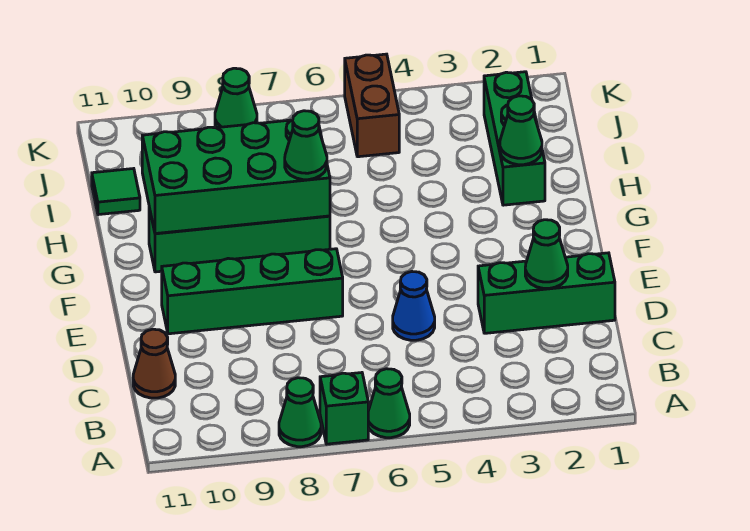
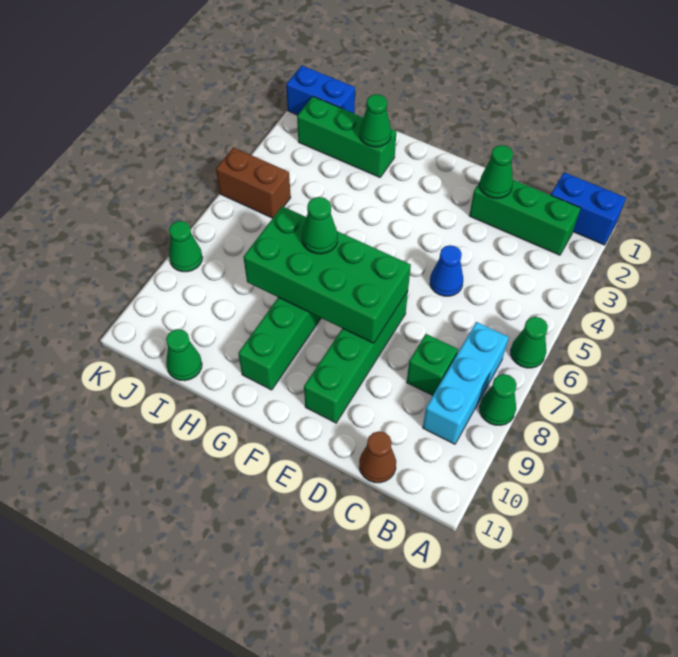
none -> blue brick A1:B1 level 1
green brick A7 level 1 -> green brick C8 level 1
none -> cyan brick B7:B9 level 1
green brick D1:D3 level 1 -> green brick B2:D2 level 1
green brick G7:H10 level 2 -> green brick E7:H8 level 2
green tile I11 level 1 -> green cone I11 level 1
none -> blue brick J1:K1 level 1

